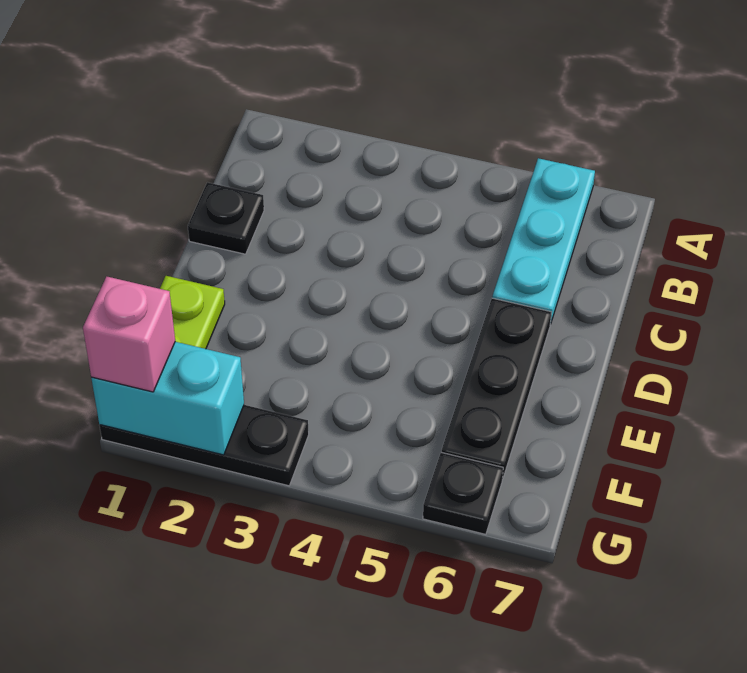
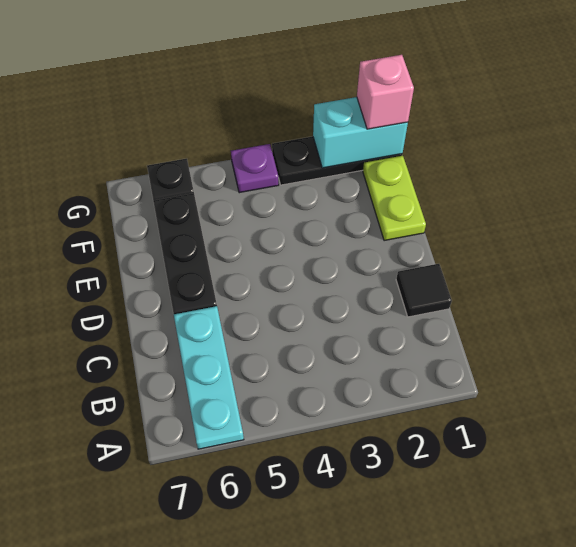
black plate C1 level 1 -> black tile C1 level 1
none -> purple plate G4 level 1

